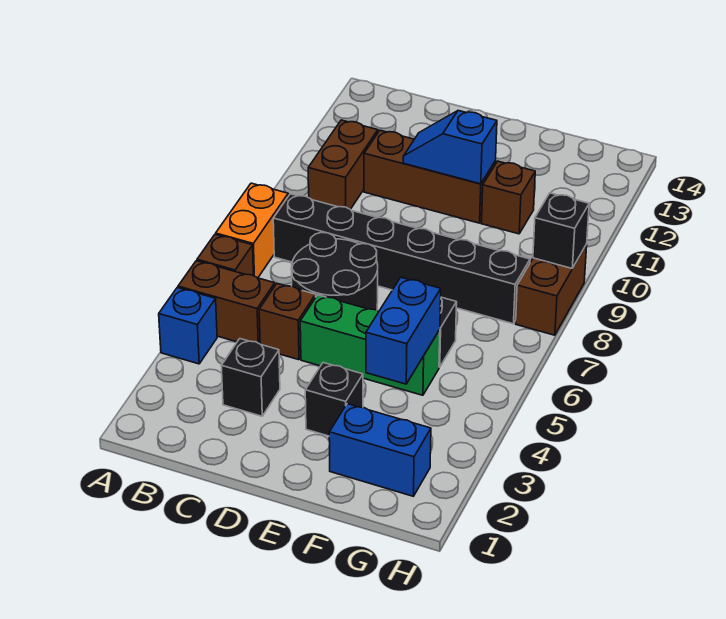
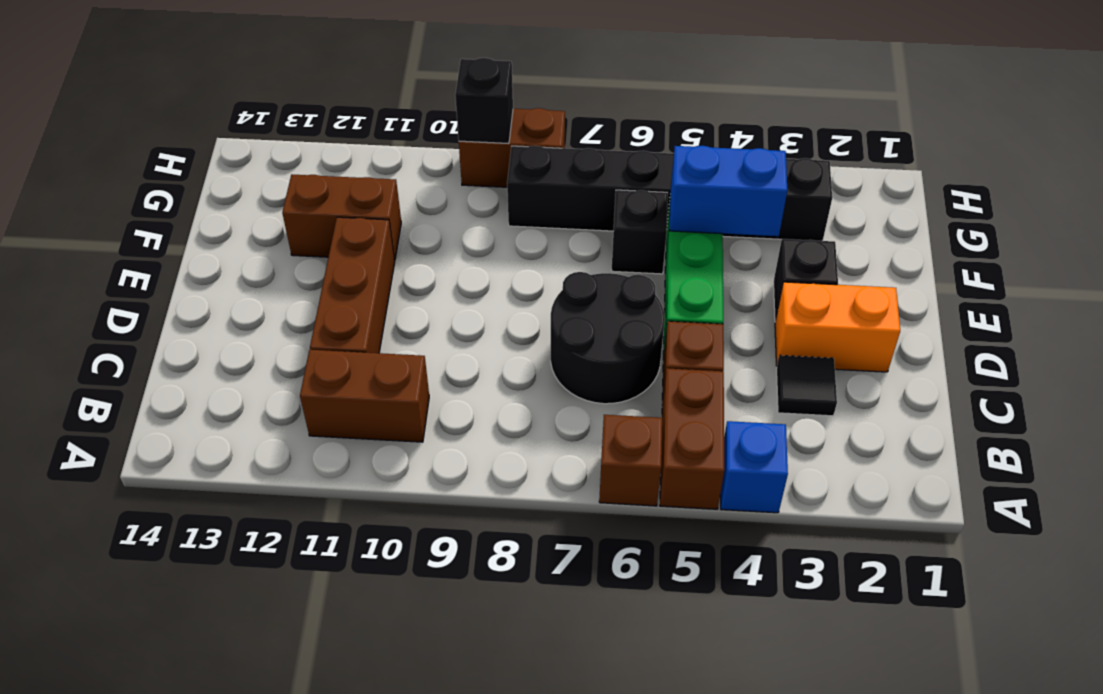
orange brick A7:A8 level 1 -> orange brick D2:D3 level 1
black brick B8:G8 level 1 -> black brick G3:G8 level 1
black brick C3 level 1 -> black tile C3 level 1
blue slope D11:E11 level 2 top E -> none
blue brick F2:G2 level 1 -> none
brown brick F11 level 1 -> brown brick F11:F12 level 1

